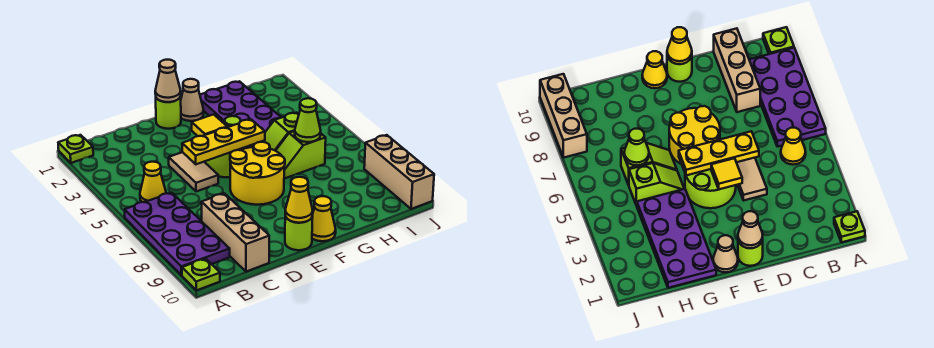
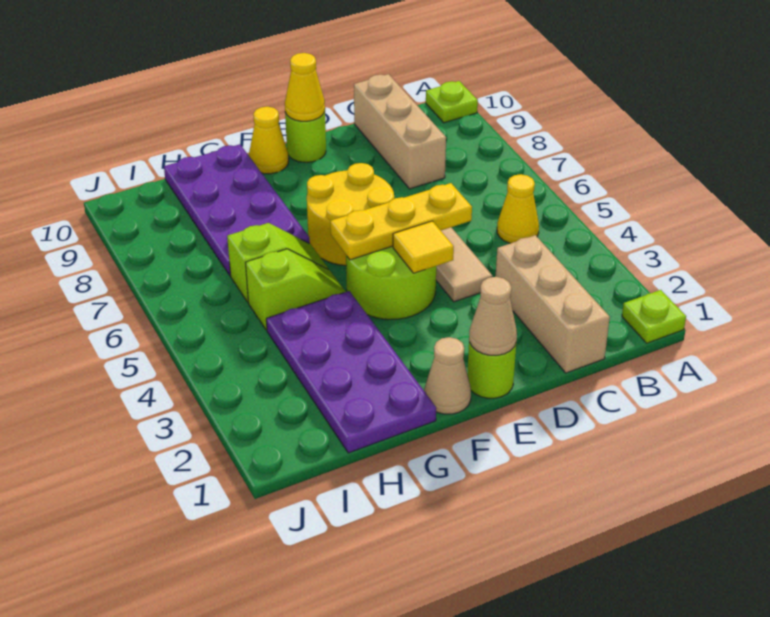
purple plate A6:B9 level 1 -> purple plate G7:H10 level 1
lime cone H6 level 2 -> none
tan brick J8:J10 level 1 -> tan brick C1:C3 level 1

